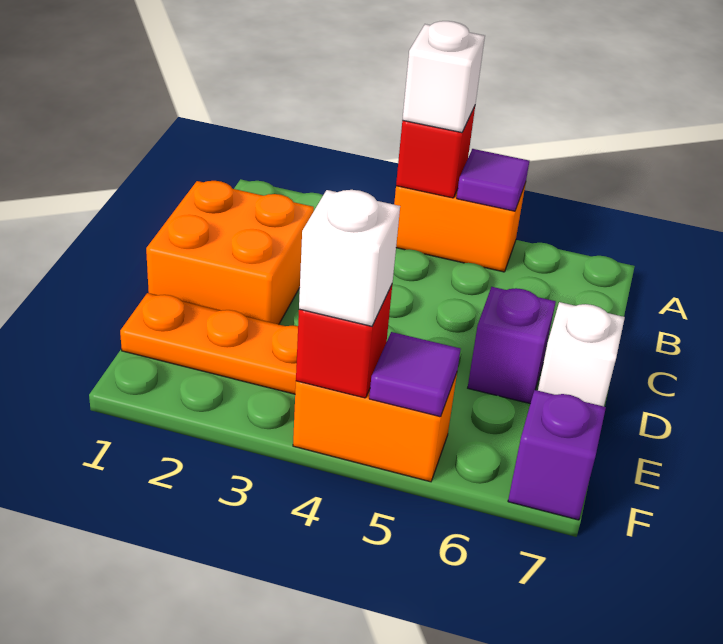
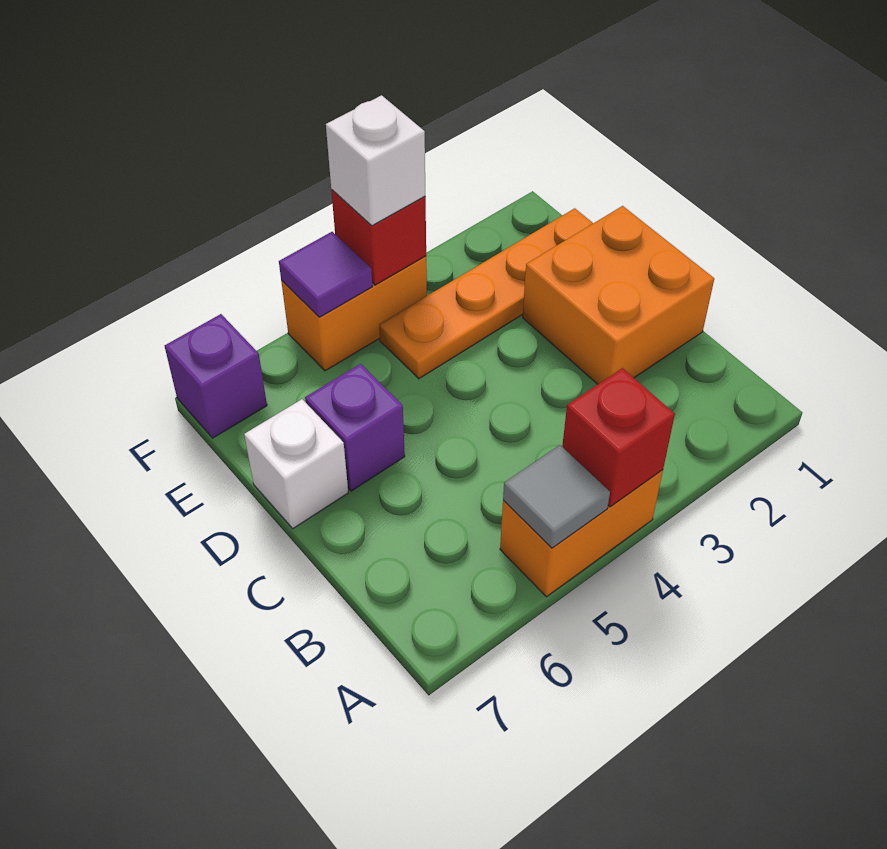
white brick A4 level 3 -> none
purple tile A5 level 2 -> grey tile A5 level 2

